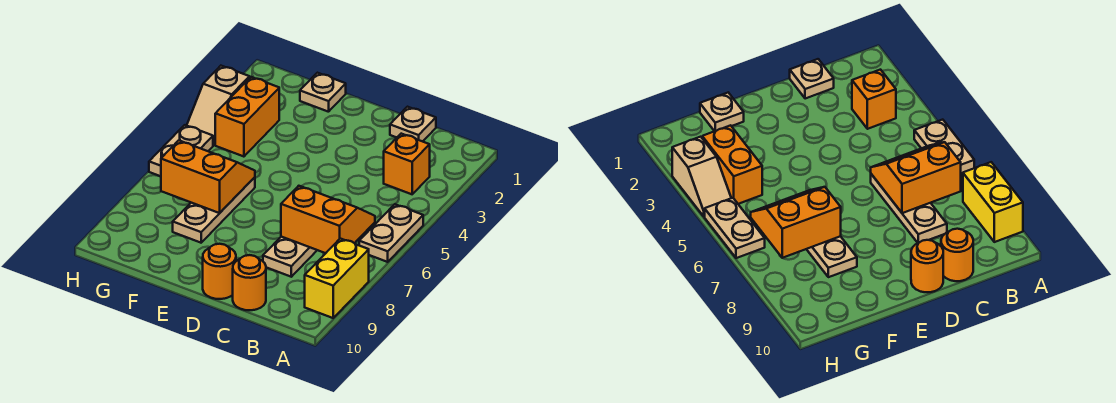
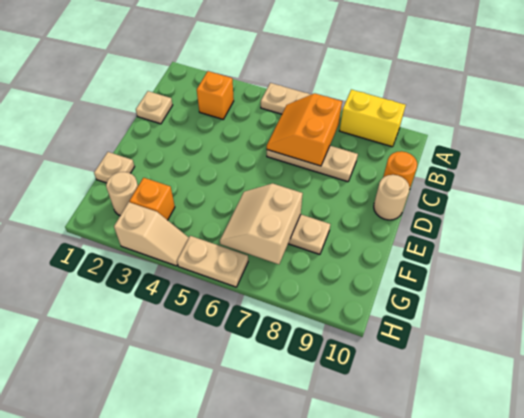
orange round brick D10 level 1 -> tan round brick D10 level 1
orange slope F6:G7 level 2 top 7 -> tan slope F6:G7 level 2 top 7
none -> tan round brick G2 level 1
orange brick G3:G4 level 1 -> orange brick G3 level 1

